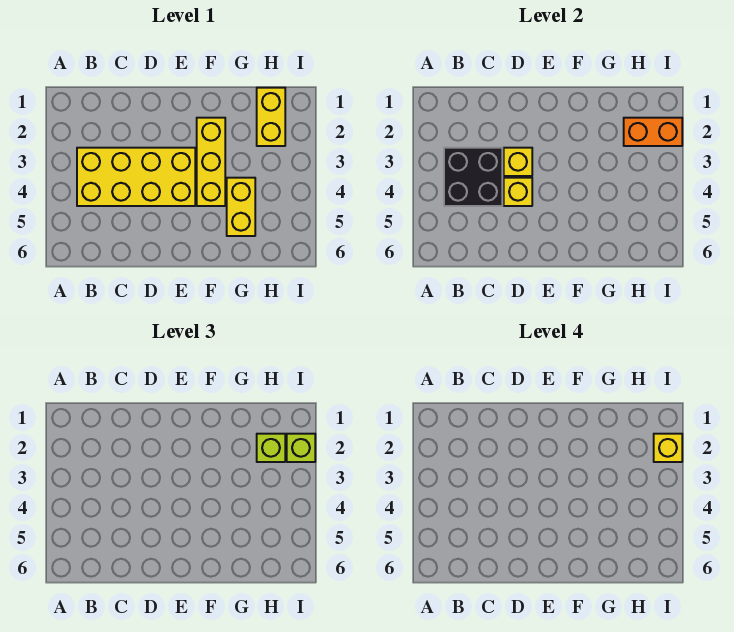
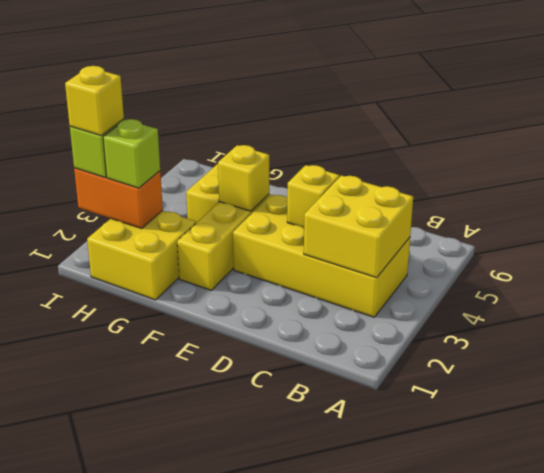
black brick B3:C4 level 2 -> yellow brick B3:C4 level 2
yellow brick D3 level 2 -> yellow brick F4 level 2
yellow brick H1:H2 level 1 -> yellow brick G1:H2 level 1

